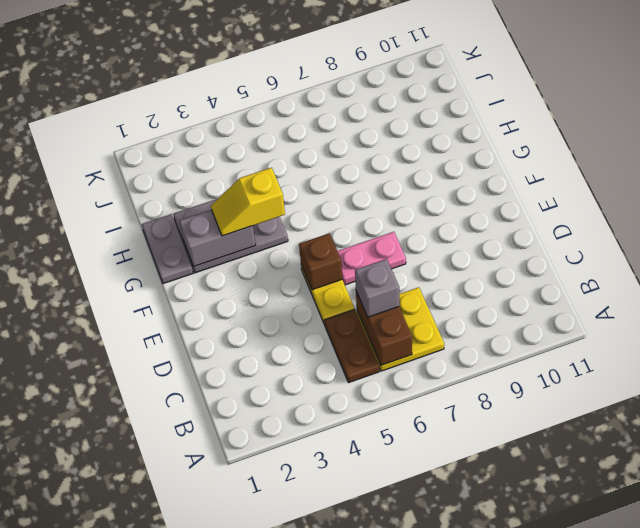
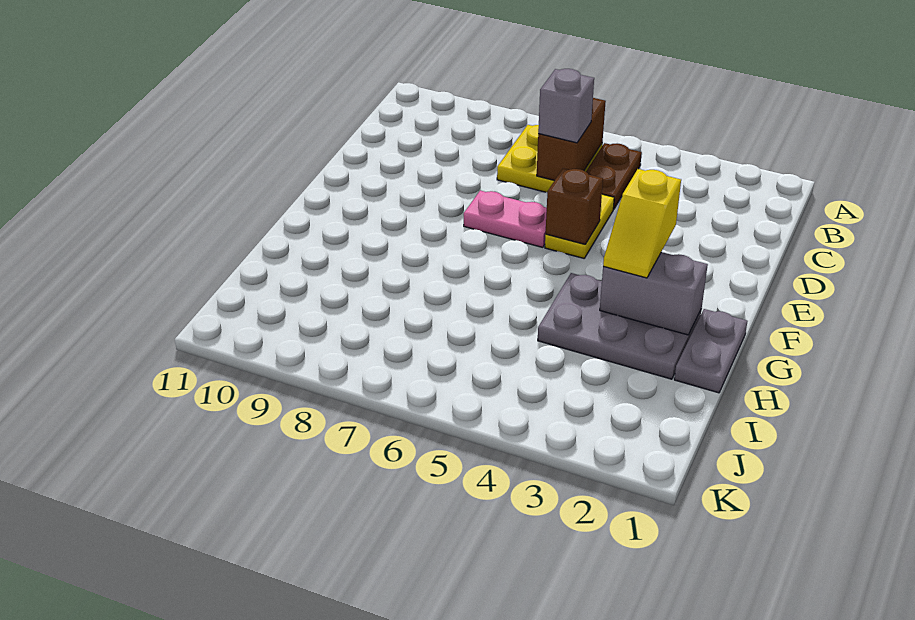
yellow slope G3:G4 level 3 top 4 -> yellow slope F3:G3 level 3 top F

